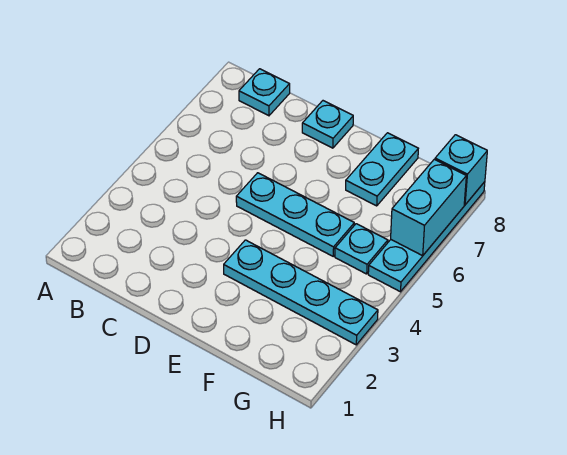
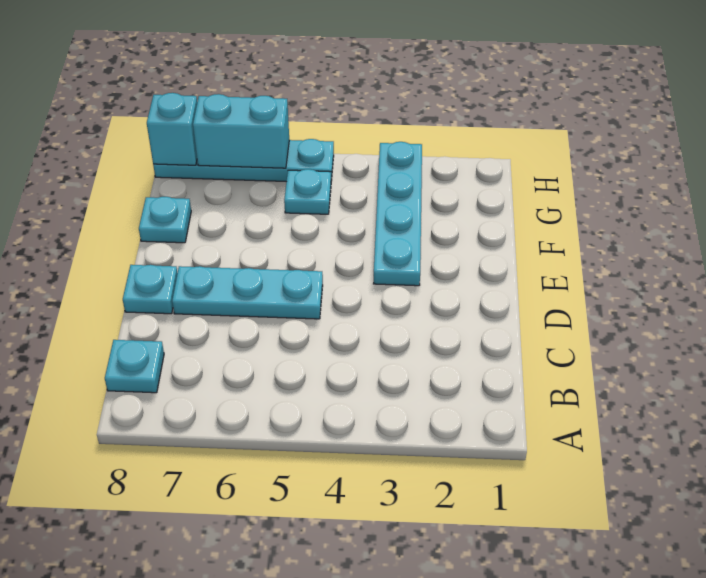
cyan plate D5:F5 level 1 -> cyan plate D5:D7 level 1
cyan plate F7:F8 level 1 -> cyan plate F8 level 1

